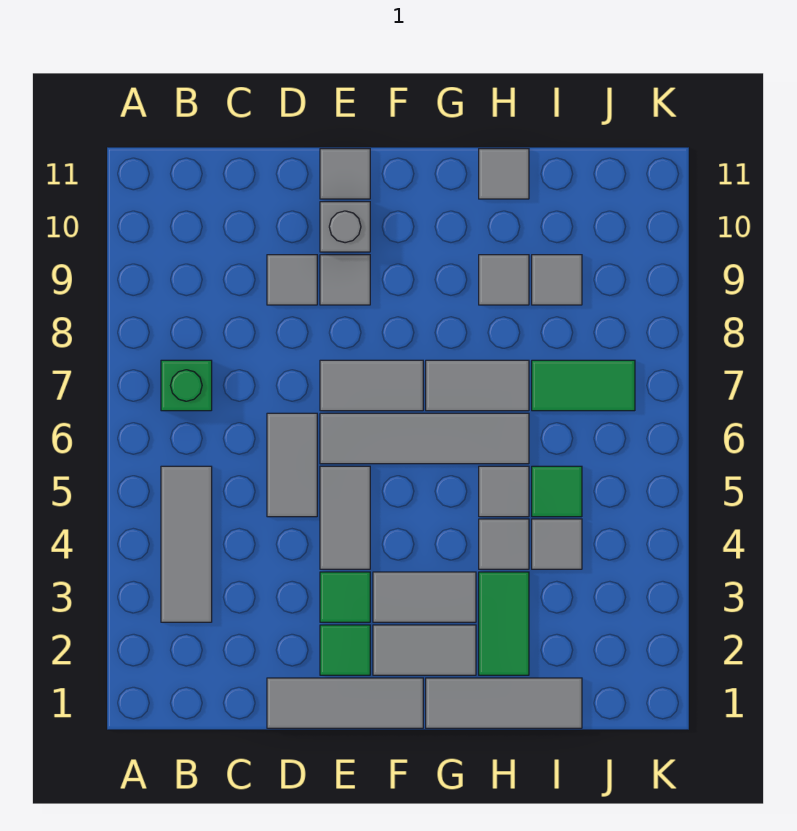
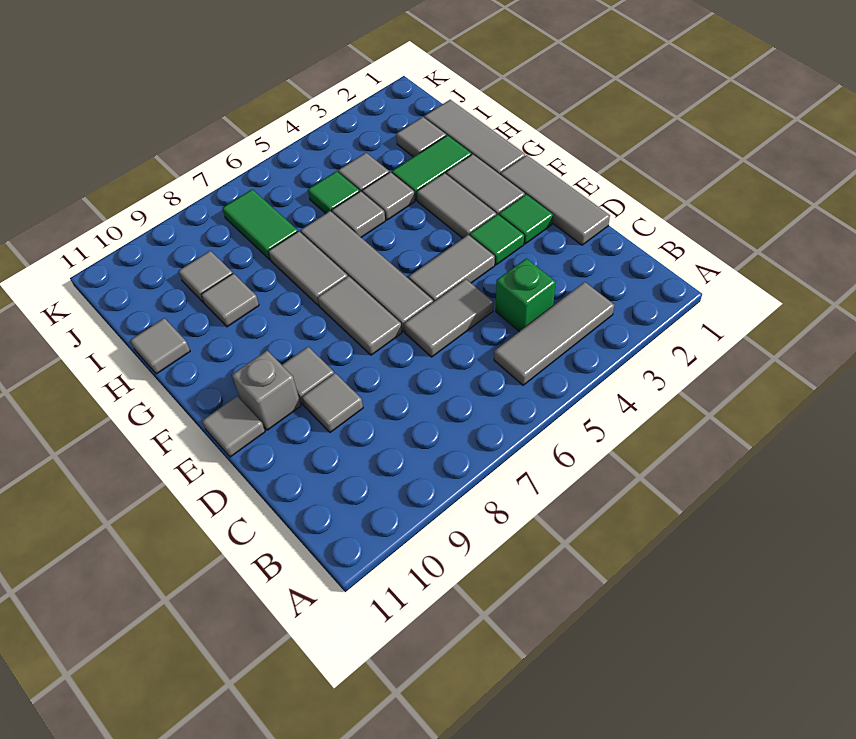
green brick B7 level 1 -> green brick C4 level 1
none -> grey tile I2 level 1

